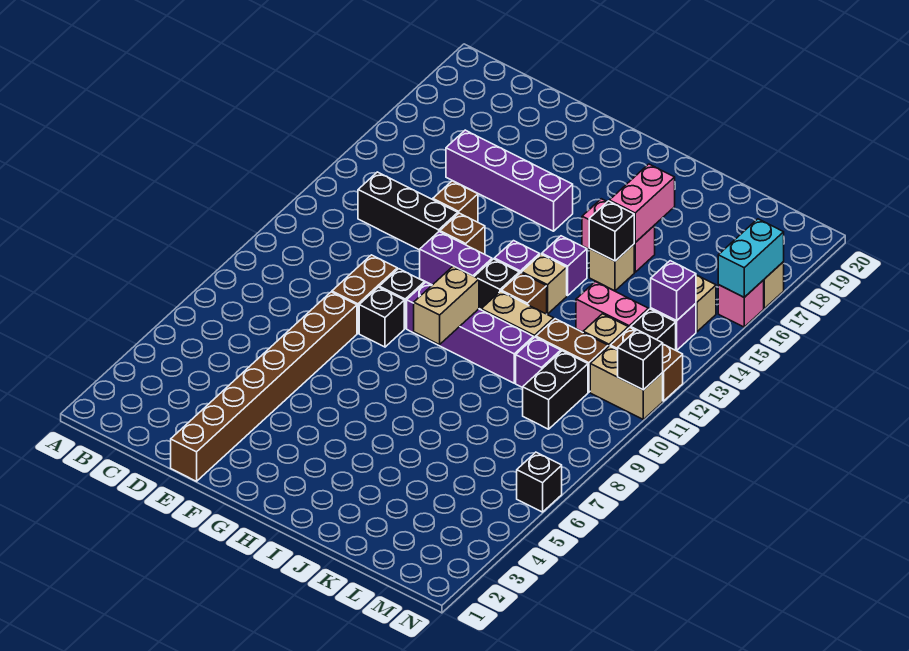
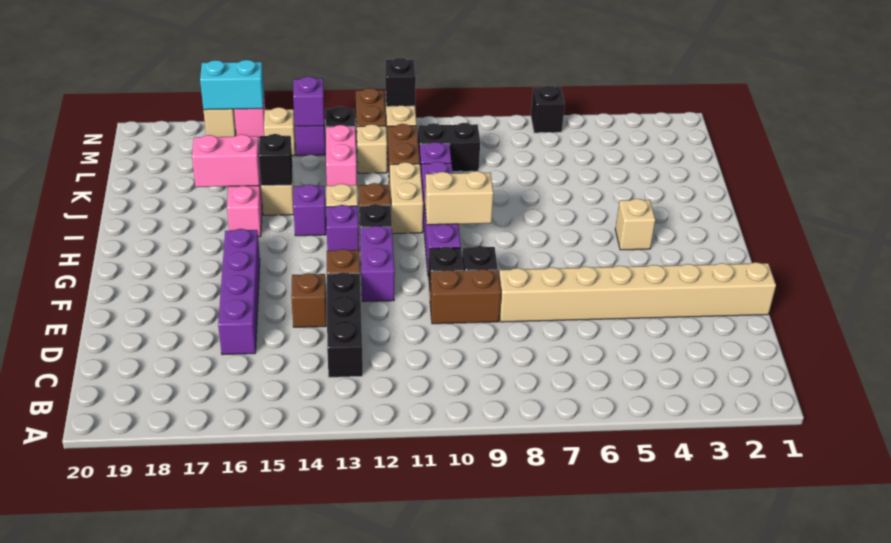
brown brick E1:E8 level 1 -> tan brick E1:E8 level 1
none -> tan brick H4 level 1

